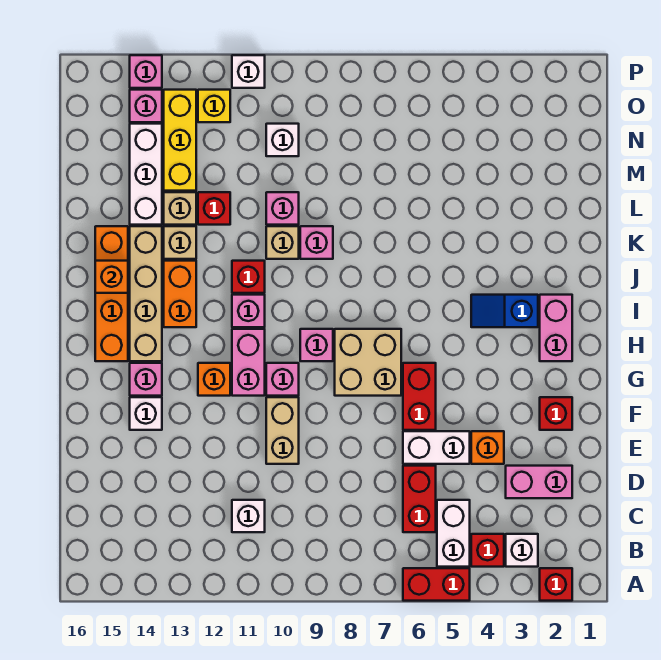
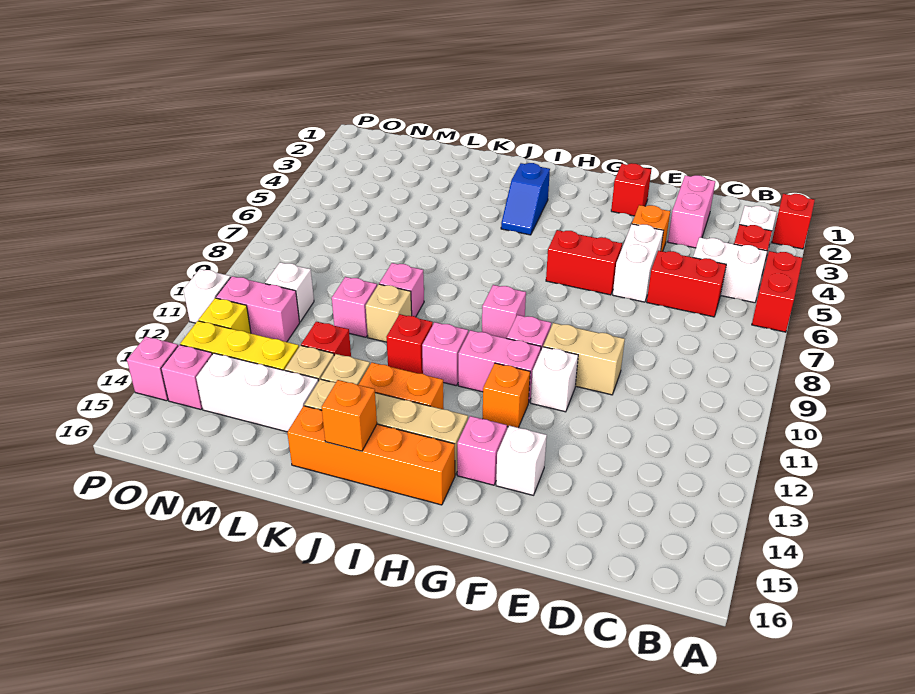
white brick C11 level 1 -> white brick F11 level 1
tan brick G7:H8 level 1 -> none
pink brick H2:I2 level 1 -> pink brick N11:O11 level 1

